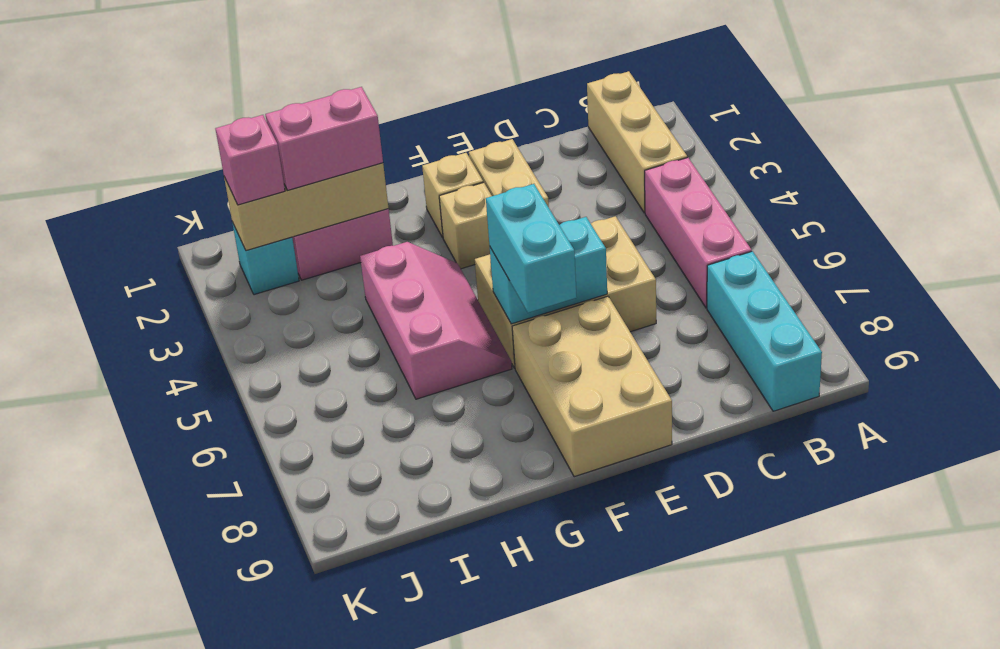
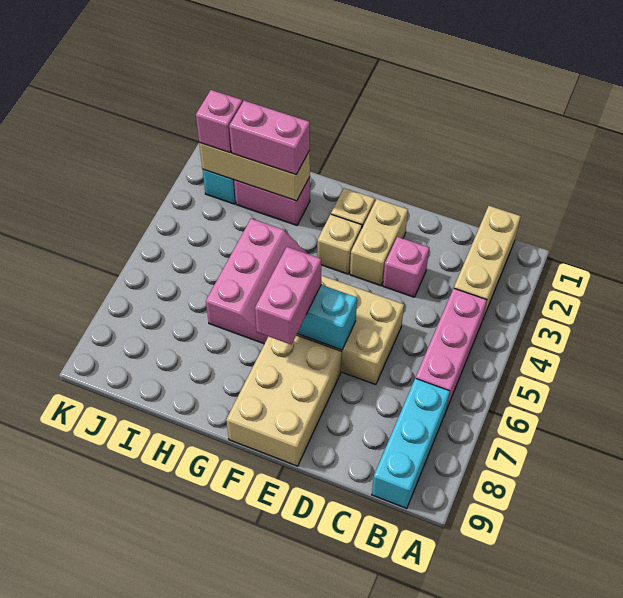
none -> pink brick D3 level 1
cyan brick F6:F7 level 3 -> pink brick F6:F7 level 3

